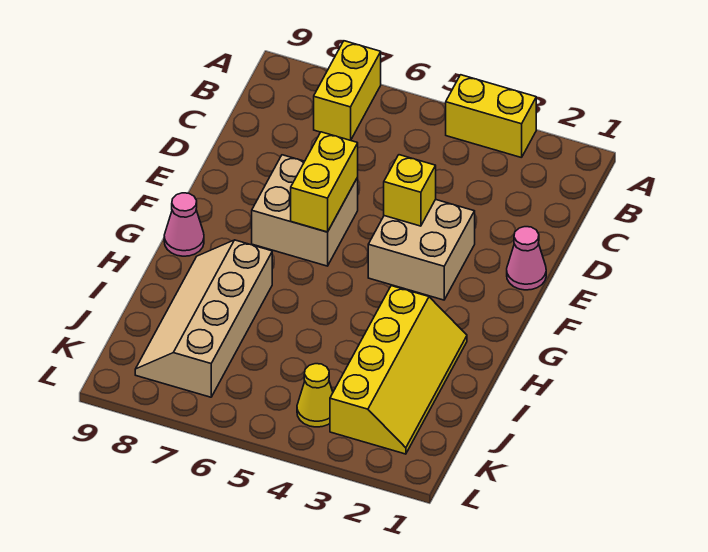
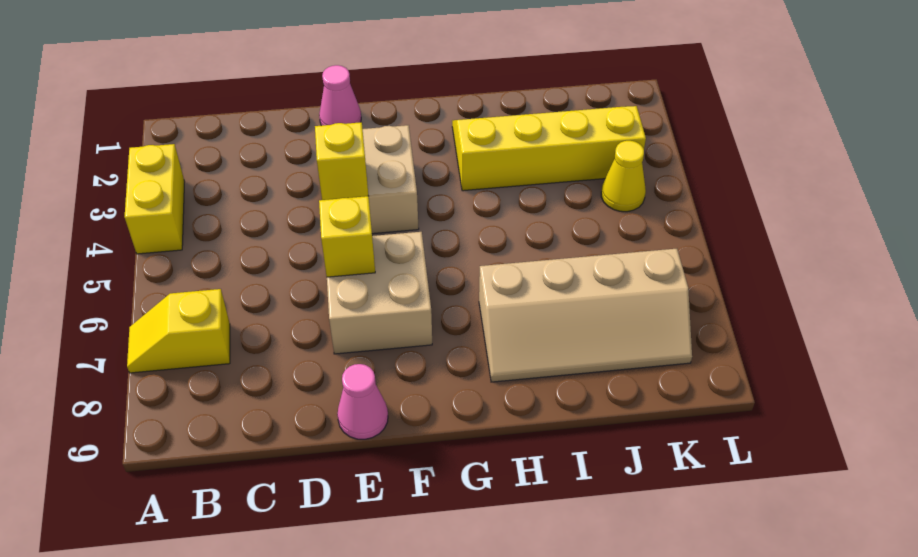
yellow brick A7:B7 level 1 -> yellow slope A7:B7 level 1 top B
yellow brick E6:F6 level 2 -> yellow brick E6 level 2
pink cone G9 level 1 -> pink cone E9 level 1

